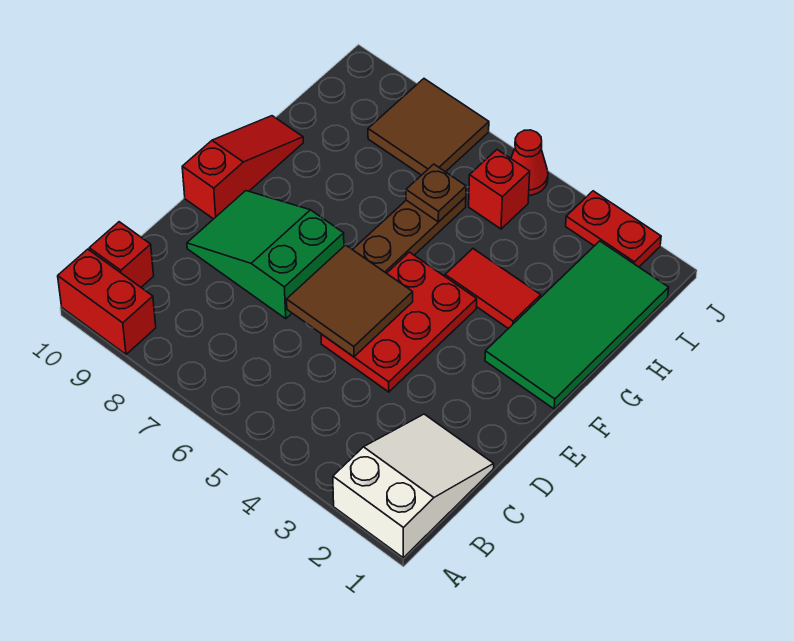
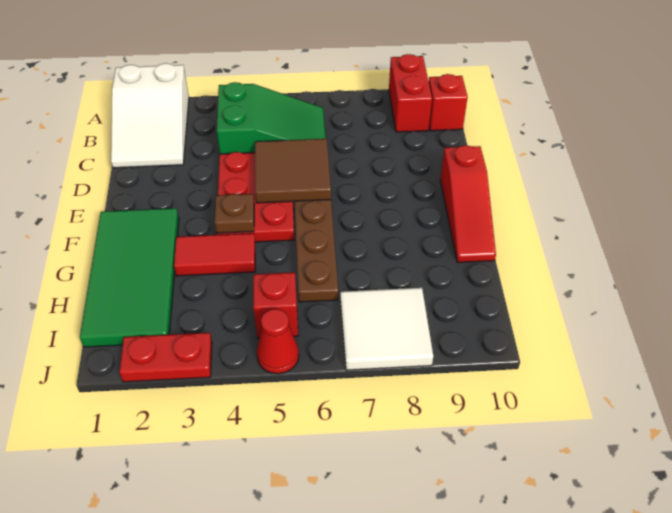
red brick A9:A10 level 1 -> red brick A9:B9 level 1
green slope D7:E9 level 1 top 7 -> green slope B4:C6 level 1 top 4
brown plate H6 level 2 -> brown plate F4 level 2
brown tile I7:J8 level 1 -> white tile I7:J8 level 1

